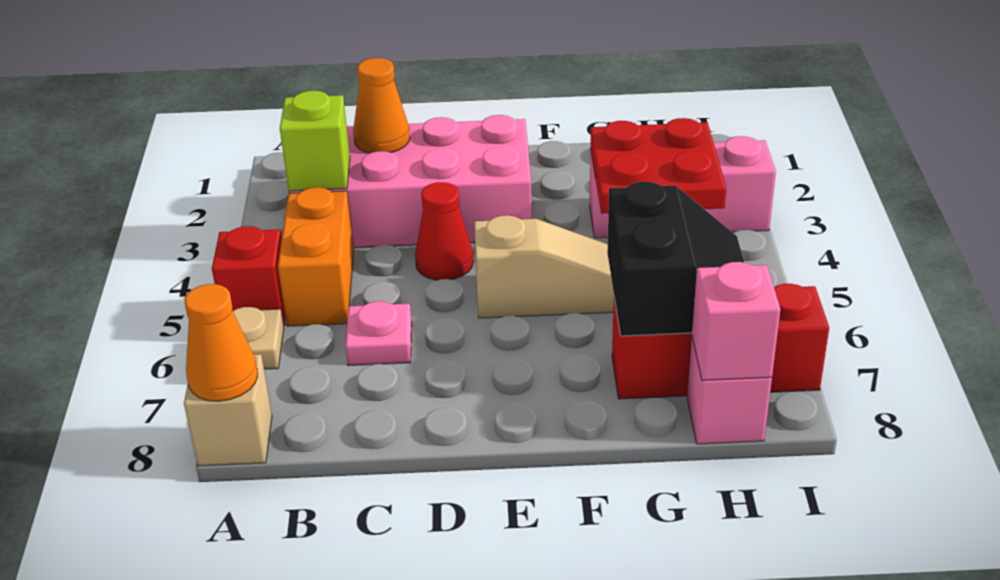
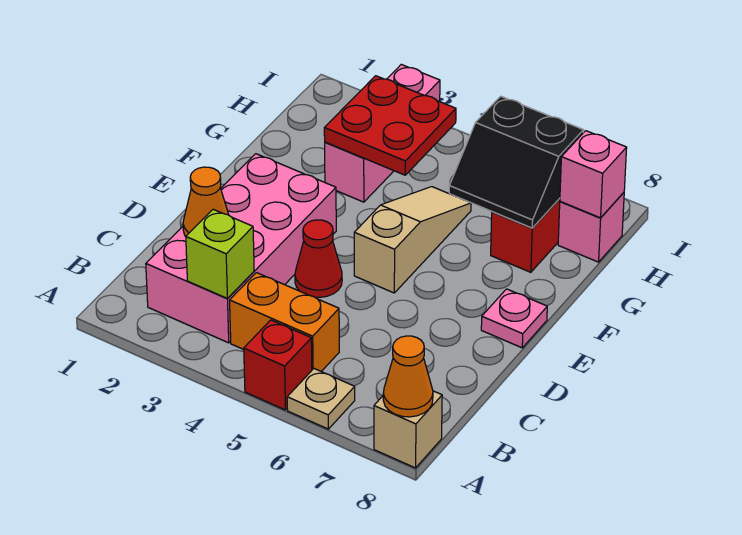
pink plate C6 level 1 -> pink plate E8 level 1
black slope G6:H7 level 2 top G -> black slope G6:H7 level 2 top H

